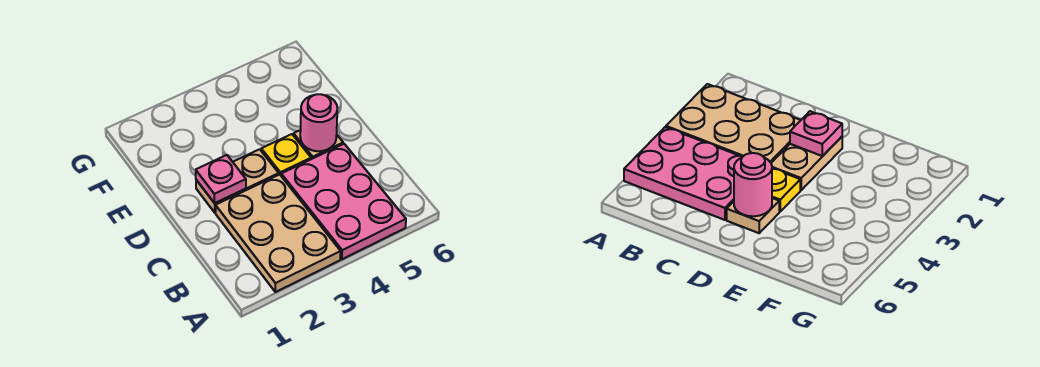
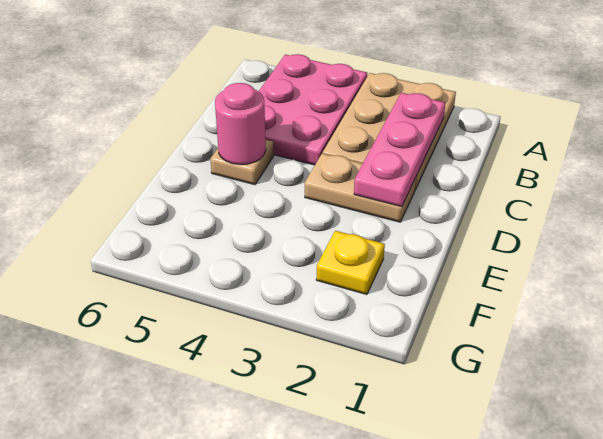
pink plate D2 level 2 -> pink plate B2:D2 level 2
yellow plate D4 level 1 -> yellow plate F2 level 1

